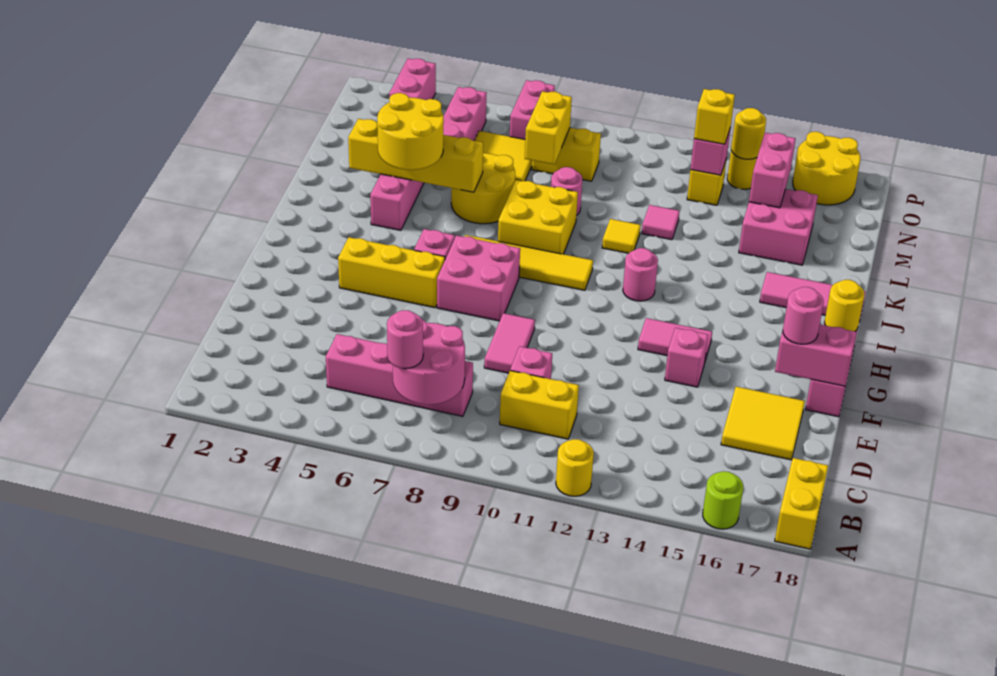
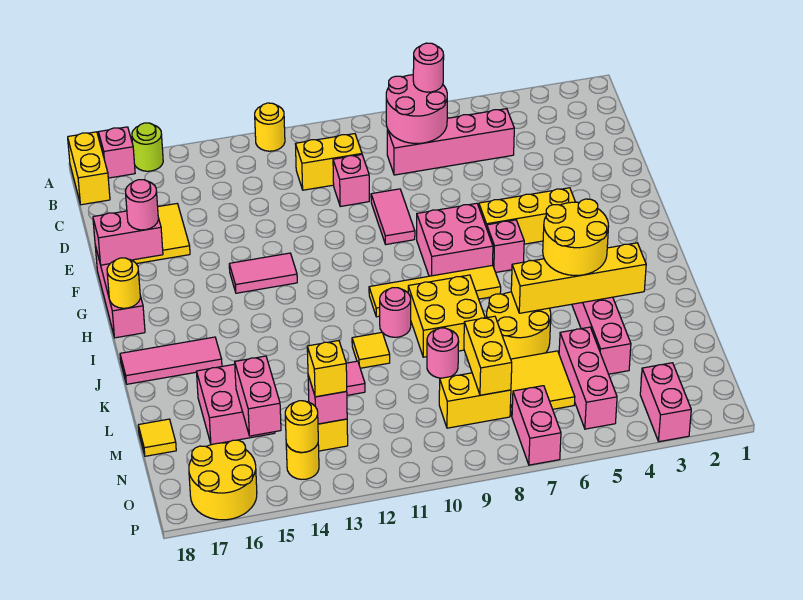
pink brick F14 level 1 -> pink brick A17 level 1
pink round brick I12 level 1 -> pink round brick J10 level 1
none -> yellow tile M18 level 1

